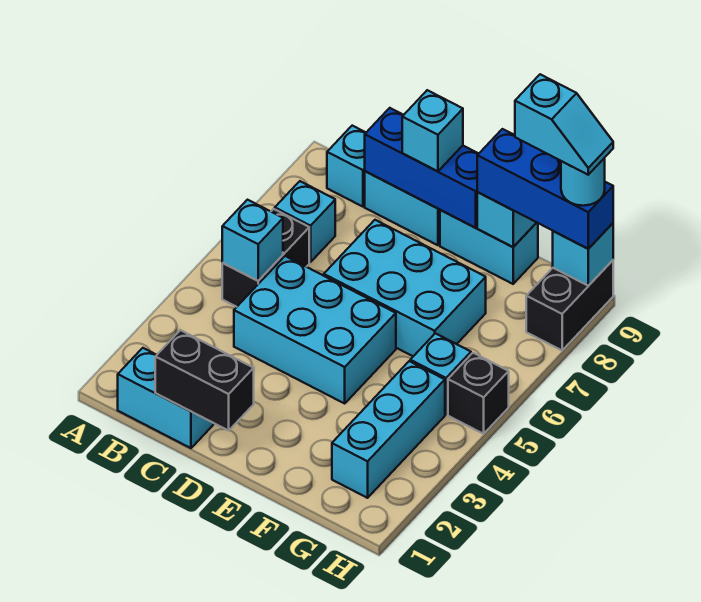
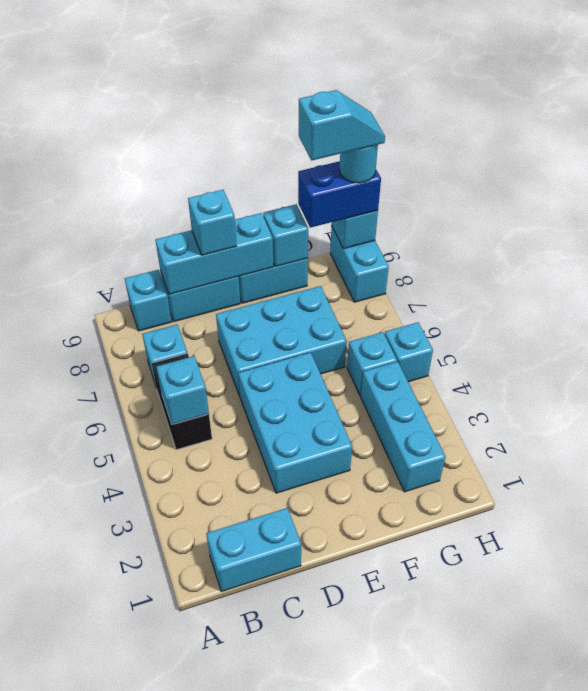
black brick C1:D1 level 2 -> none
cyan brick C4:E5 level 1 -> cyan brick D3:E5 level 1
blue brick C9:E9 level 2 -> cyan brick C9:E9 level 2
blue brick F9:H9 level 3 -> blue brick G9:H9 level 3
black brick H5 level 1 -> cyan brick H5 level 1
black brick H8:H9 level 1 -> cyan brick H8:H9 level 1

